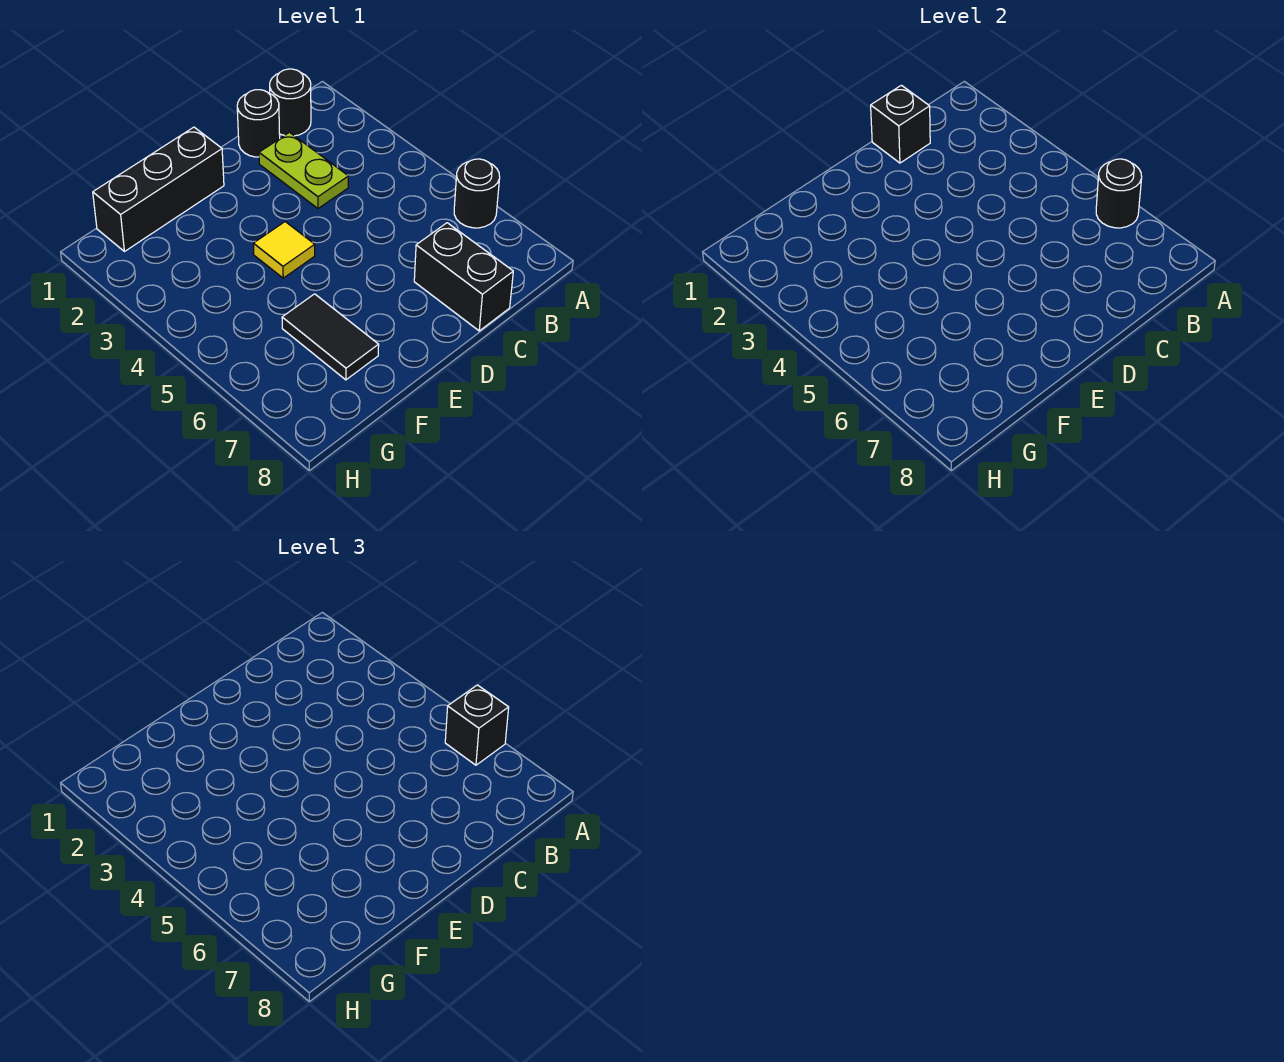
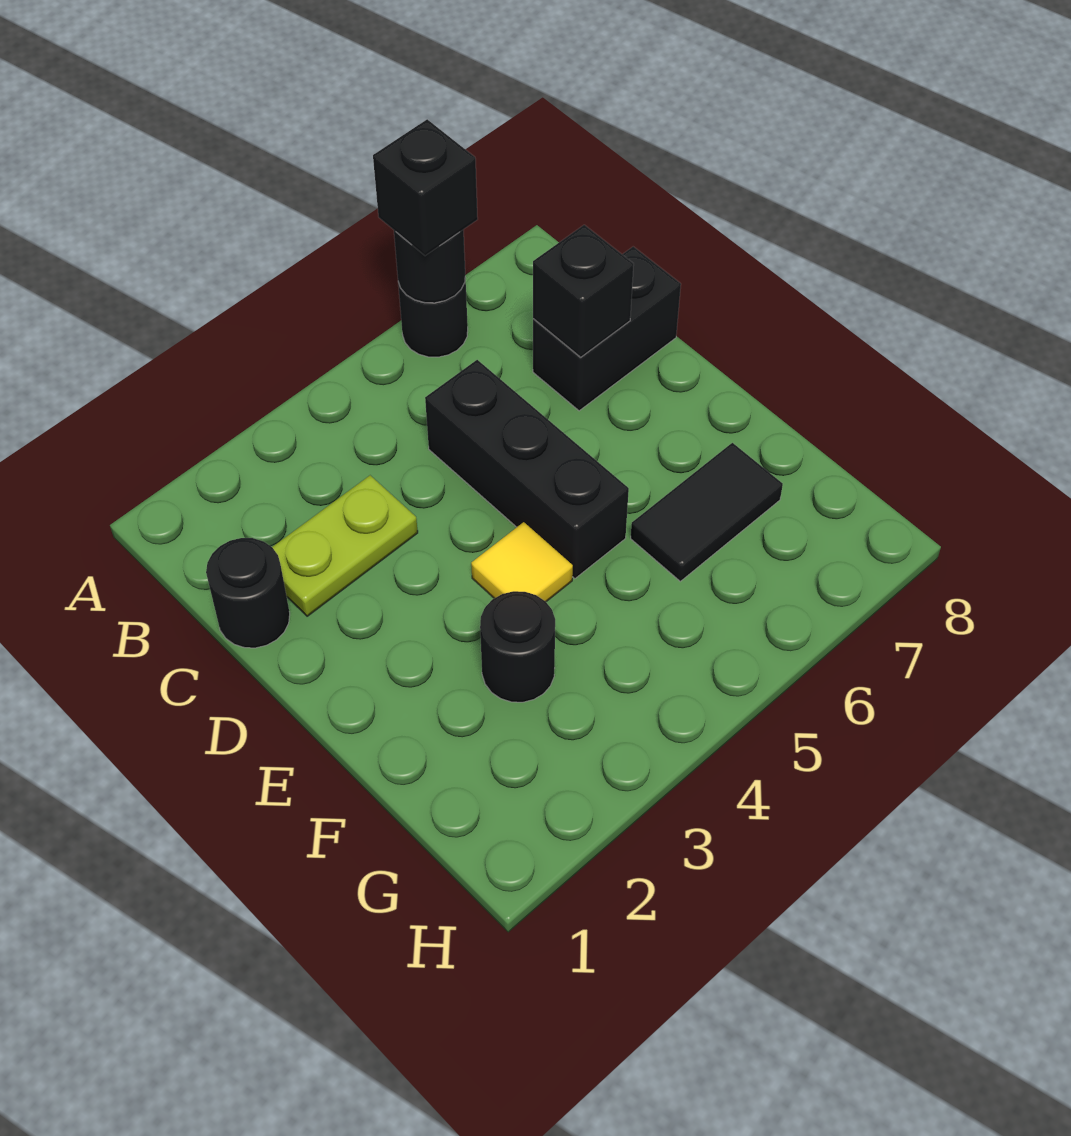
black round brick B1 level 1 -> black round brick F3 level 1
black brick C1 level 2 -> black brick C7 level 2
black brick E1:G1 level 1 -> black brick C5:E5 level 1

